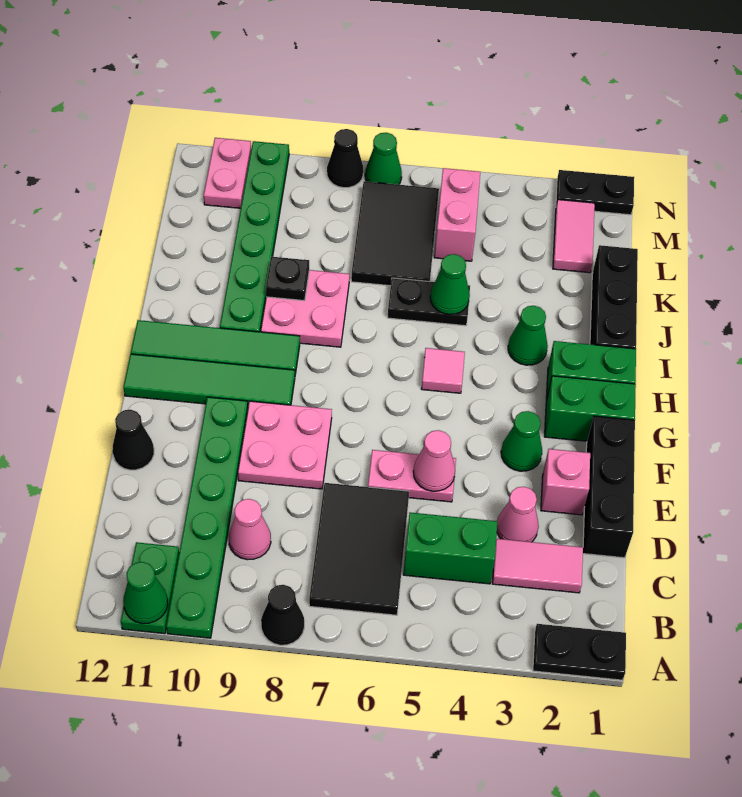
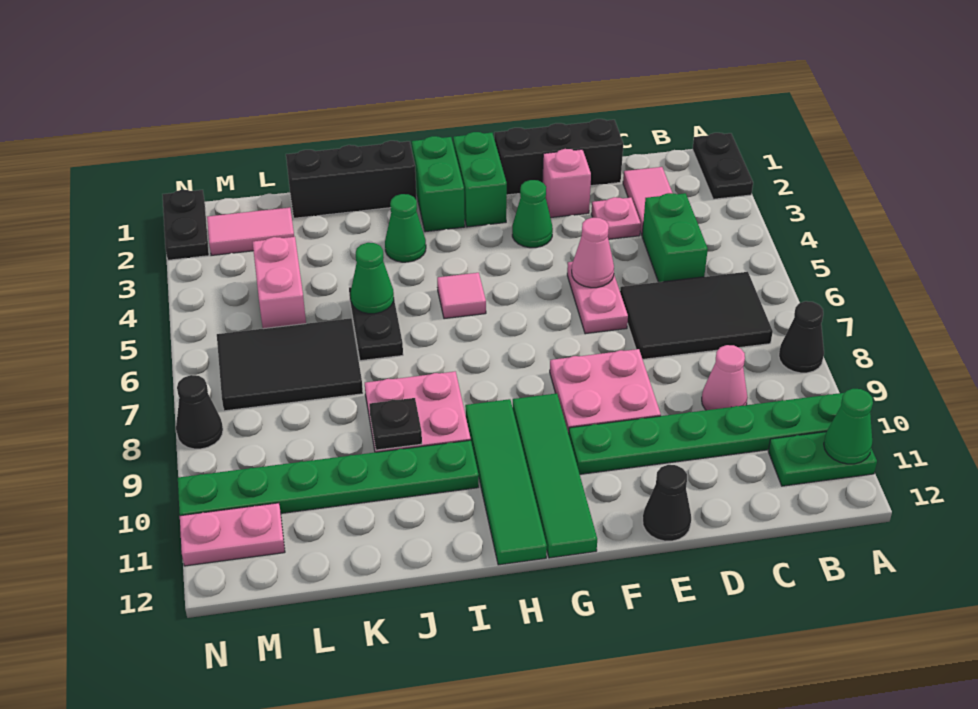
pink cone D3 level 1 -> pink plate D3 level 1
pink brick L5:M5 level 1 -> pink brick L4:L5 level 1
green cone N7 level 1 -> none

